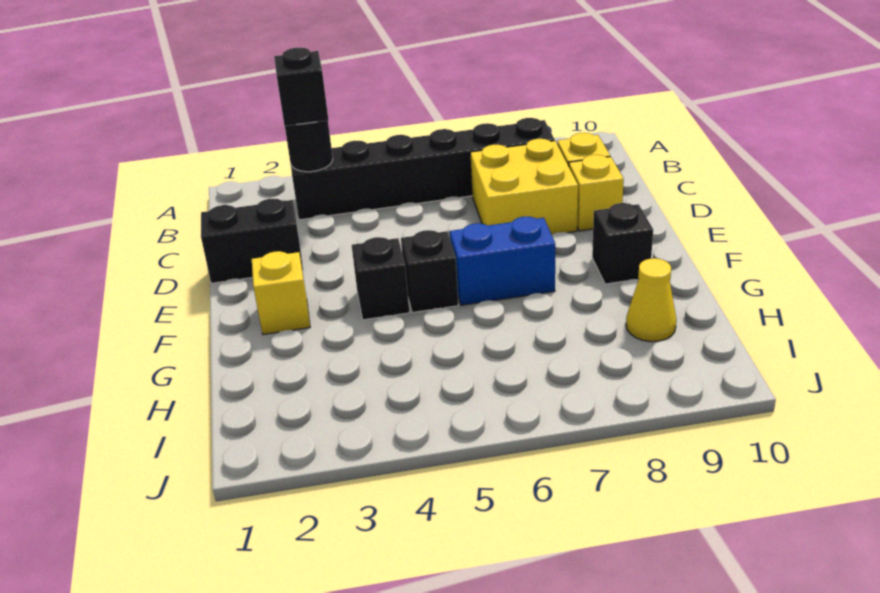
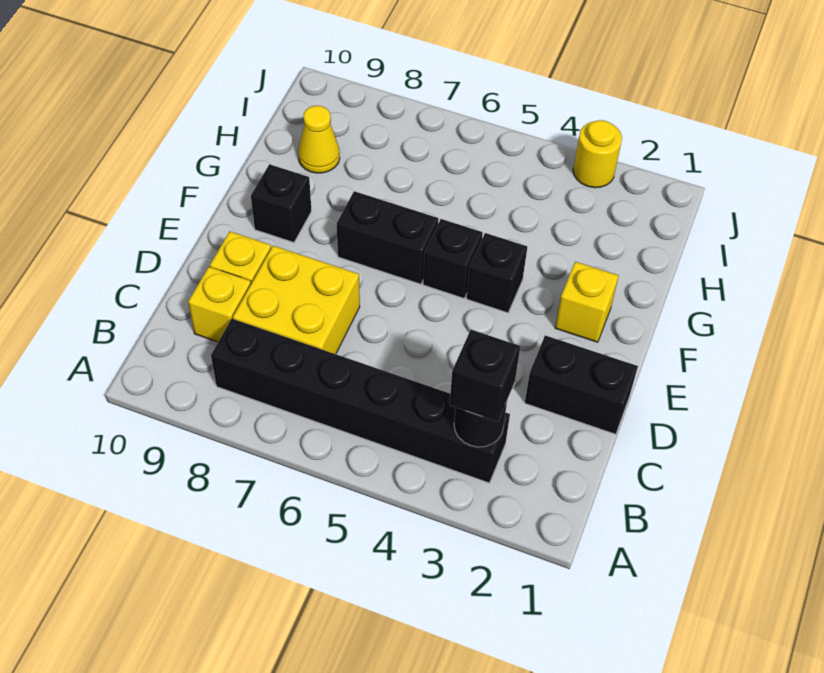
blue brick F6:F7 level 1 -> black brick F6:F7 level 1
none -> yellow round brick J3 level 1

